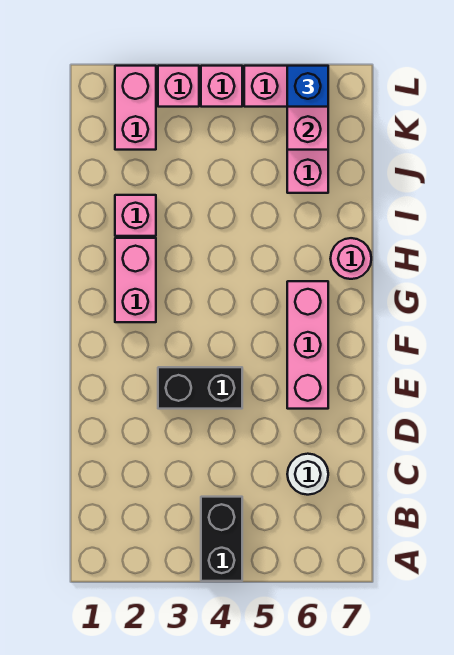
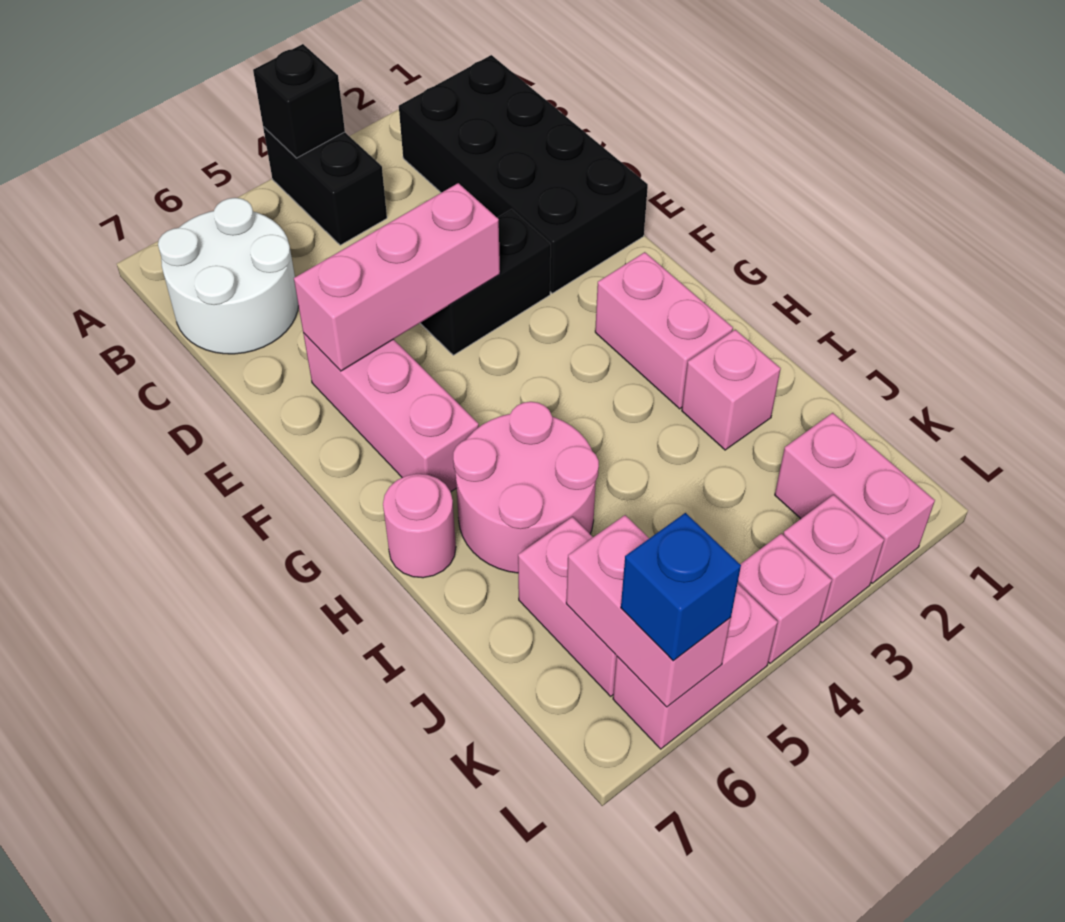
none -> black brick A4 level 2
none -> black brick B1:E2 level 1
white round brick C6 level 1 -> white round brick B6:C7 level 1
none -> pink brick E4:E6 level 2
none -> pink round brick H5:I6 level 1

